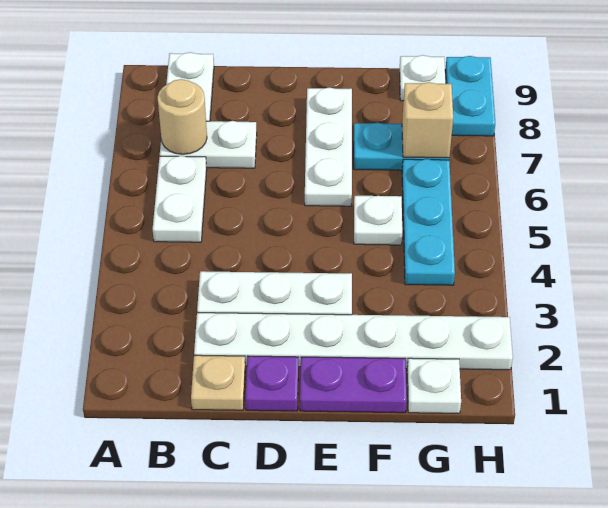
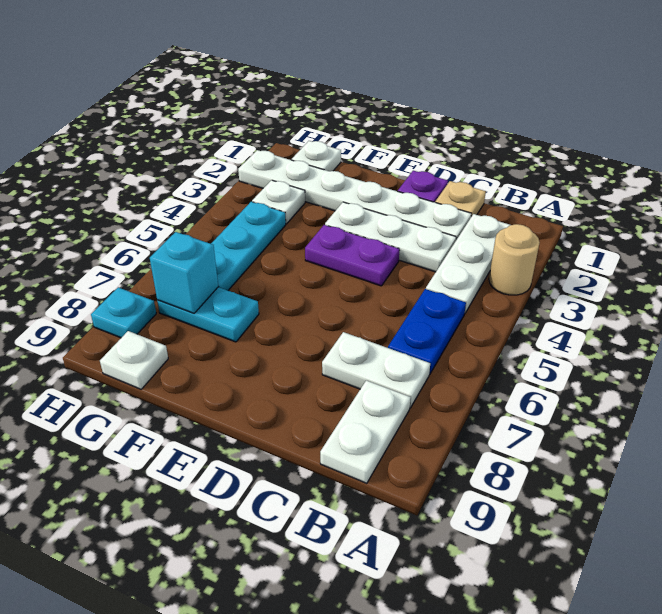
white plate B5:B6 level 1 -> blue plate B5:B6 level 1
tan round brick B7 level 2 -> tan round brick A3 level 1
purple plate E1:F1 level 1 -> purple plate D4:E4 level 1
white plate E6:E8 level 1 -> white plate B2:B4 level 1
white plate F5 level 1 -> white plate G3 level 1
tan brick G7 level 2 -> cyan brick G7 level 2
cyan plate H8:H9 level 1 -> cyan plate H8 level 1

